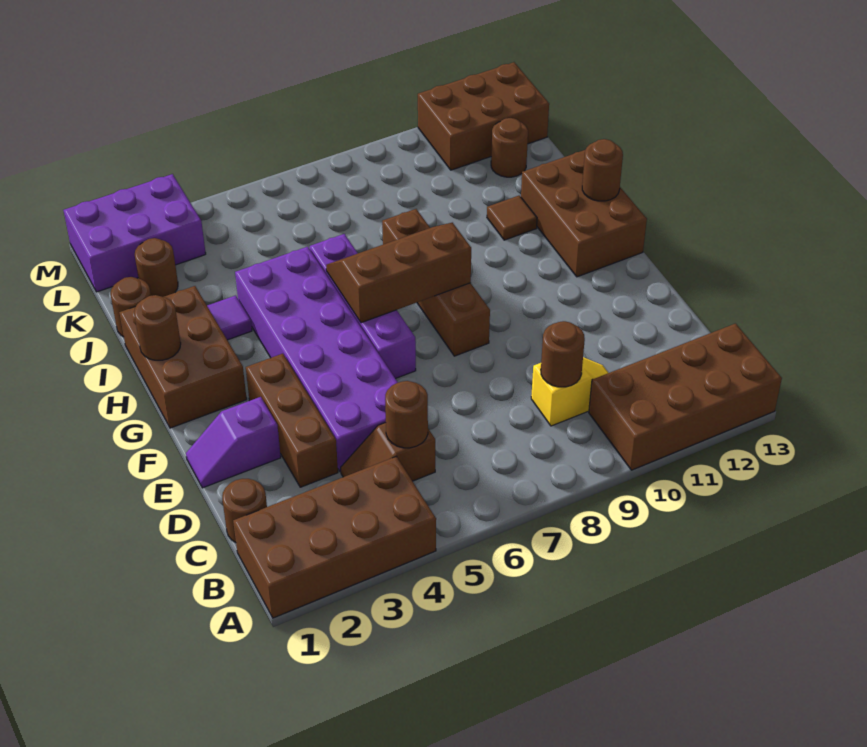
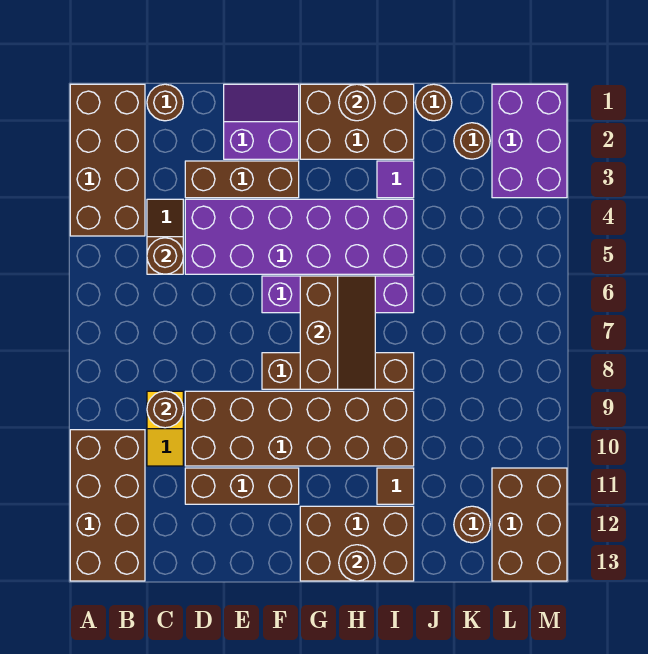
none -> brown brick D9:I10 level 1
none -> brown brick D11:F11 level 1
purple slope E1:E2 level 1 top 2 -> purple slope E1:F2 level 1 top 2

